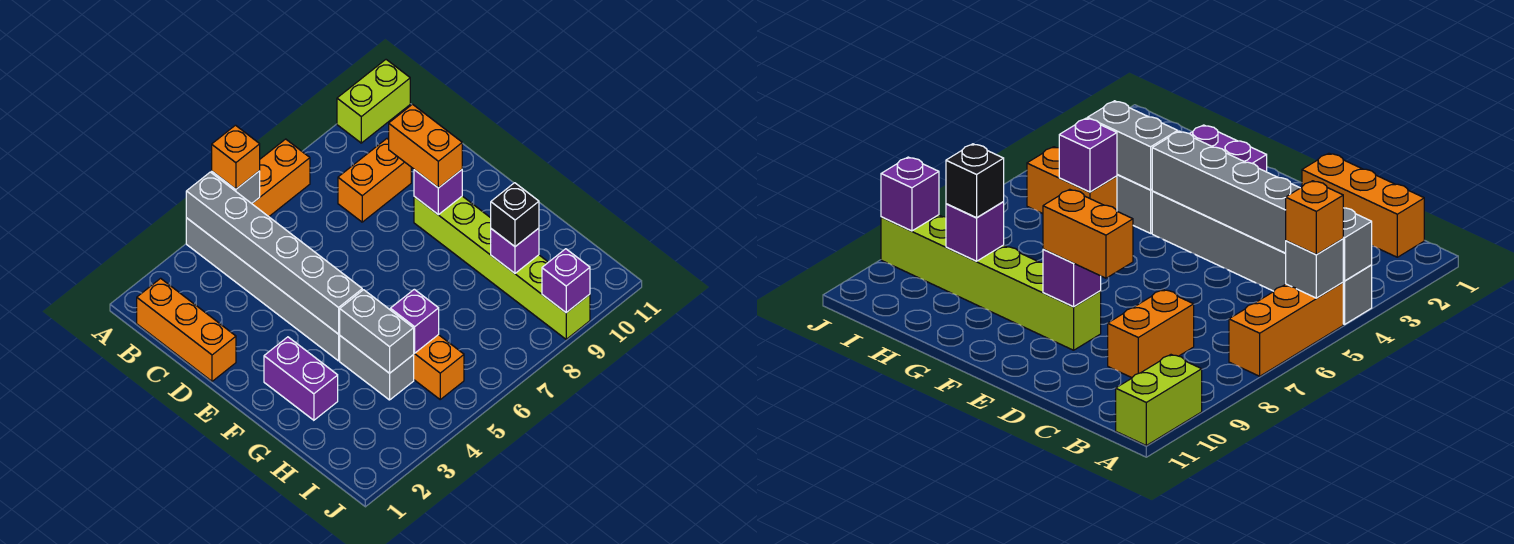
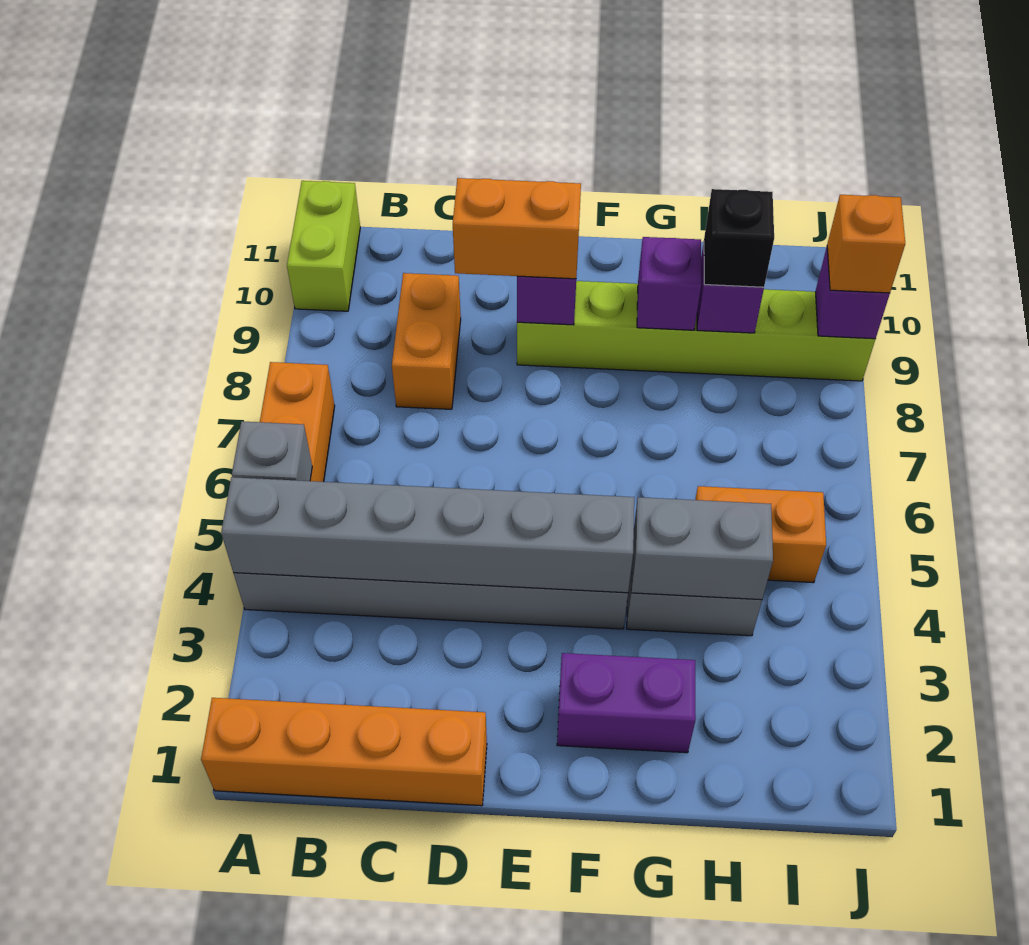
orange brick A5 level 3 -> orange brick J9 level 3
orange brick B1:D1 level 1 -> orange brick A1:D1 level 1
purple brick H5 level 2 -> purple brick G9 level 2

